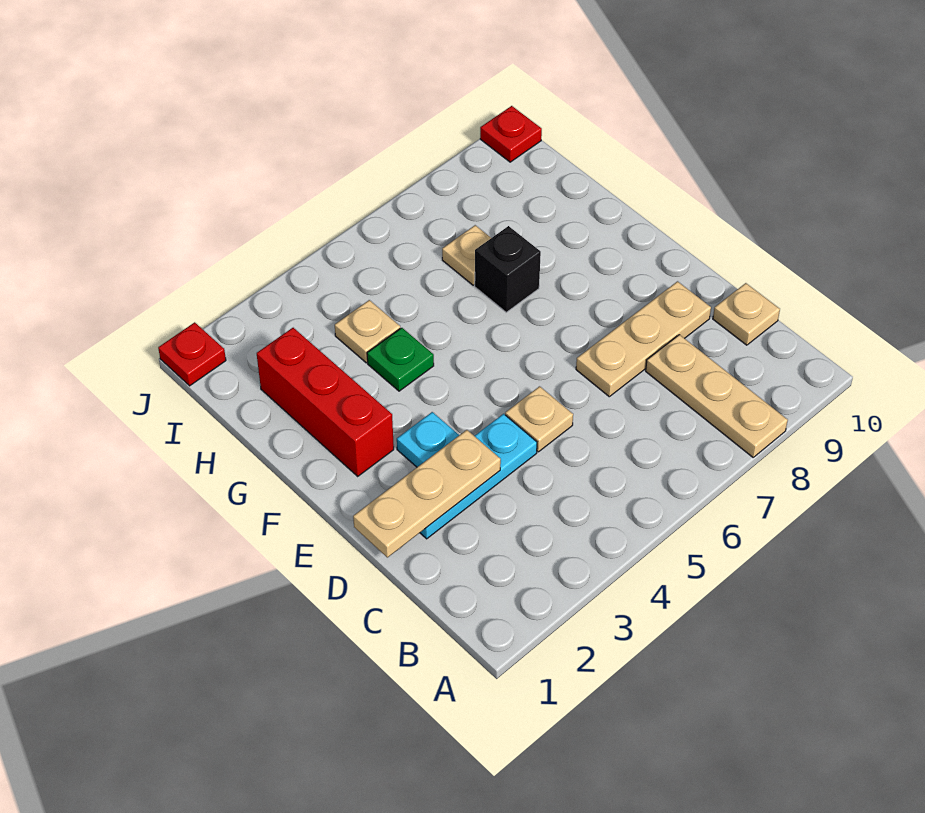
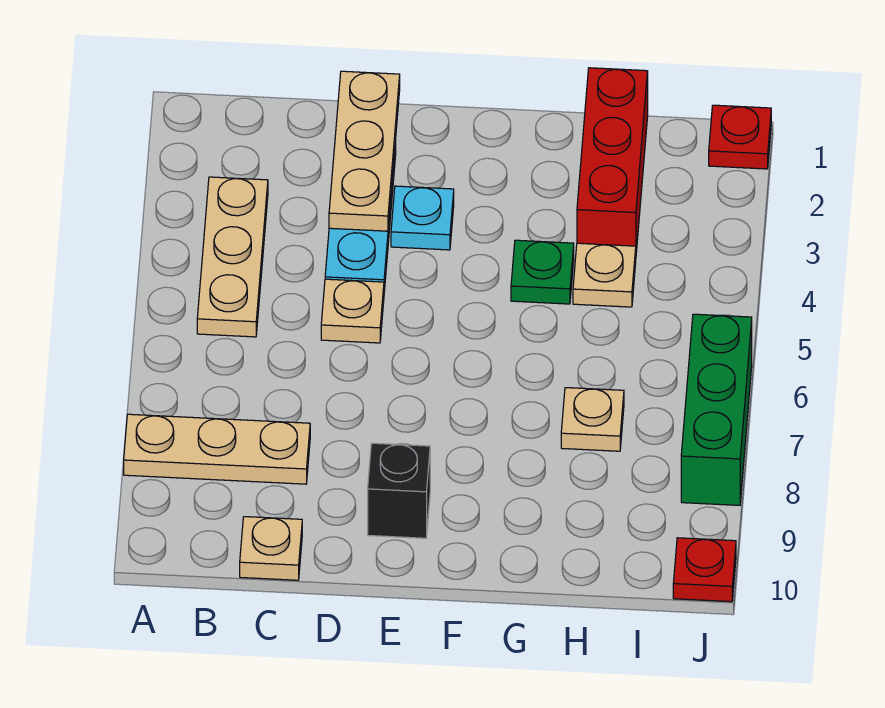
tan plate D7:D9 level 1 -> tan plate B3:B5 level 1
red brick F2:H2 level 1 -> red brick H1:H3 level 1
black brick G7 level 1 -> black brick E9 level 1
none -> green brick J6:J8 level 1

